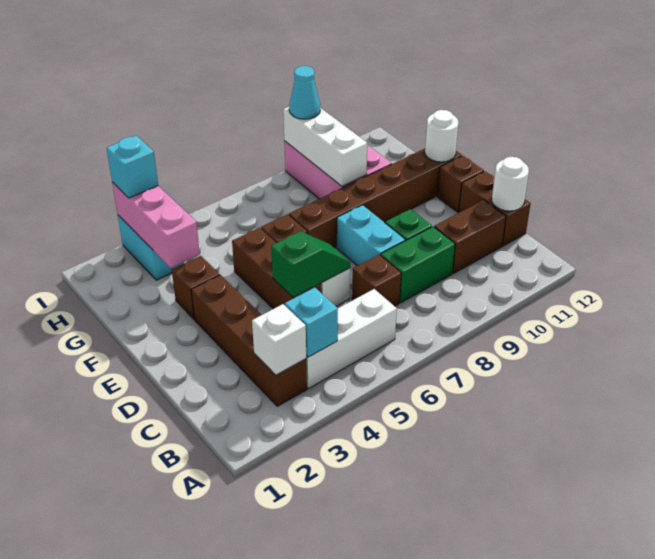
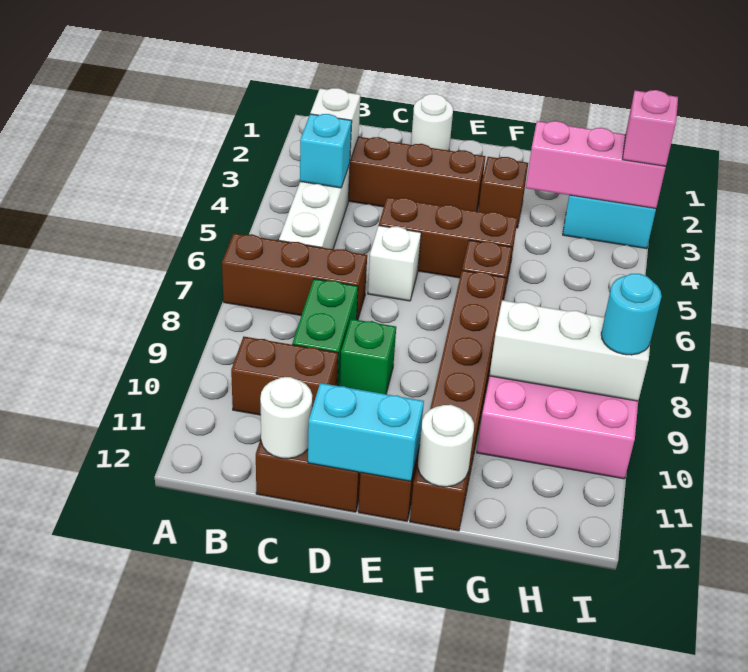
brown brick C7 level 1 -> brown brick A7:C7 level 1
brown brick C10:C11 level 1 -> brown brick B10:C10 level 1
none -> white round brick D1 level 1
green slope D5:D6 level 2 top 5 -> none
cyan brick D8:E8 level 1 -> cyan brick D12:E12 level 2
cyan brick I3 level 3 -> pink brick I3 level 3
cyan cone I9 level 3 -> cyan round brick I9 level 3

